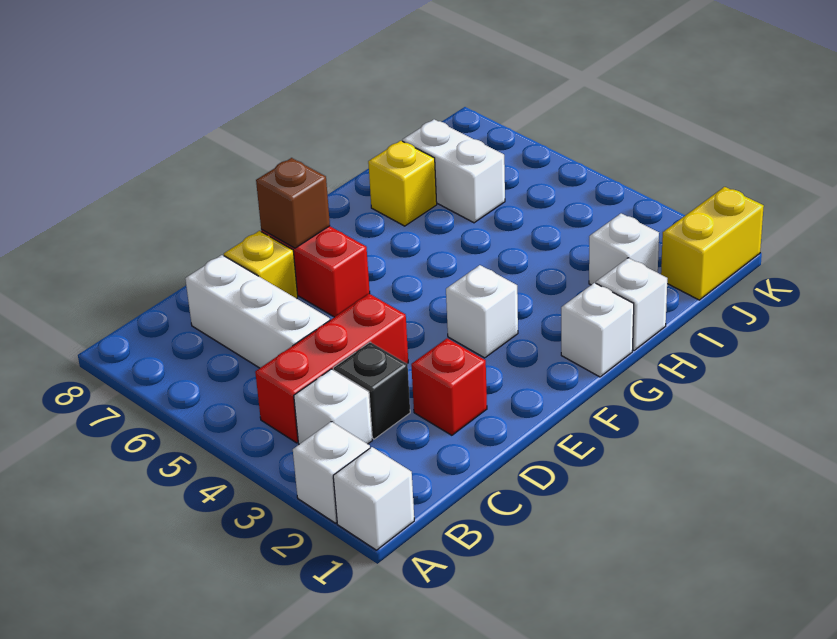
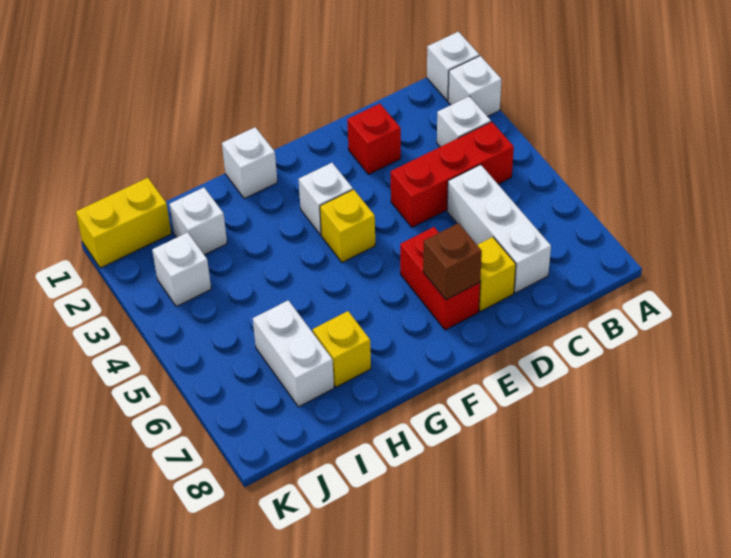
black brick C3 level 1 -> none
none -> yellow brick F4 level 1
white brick H1 level 1 -> white brick J3 level 1

